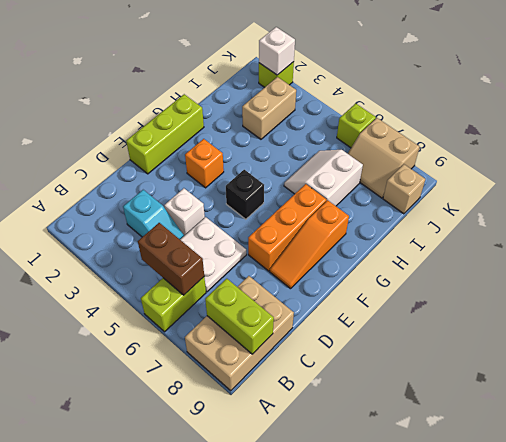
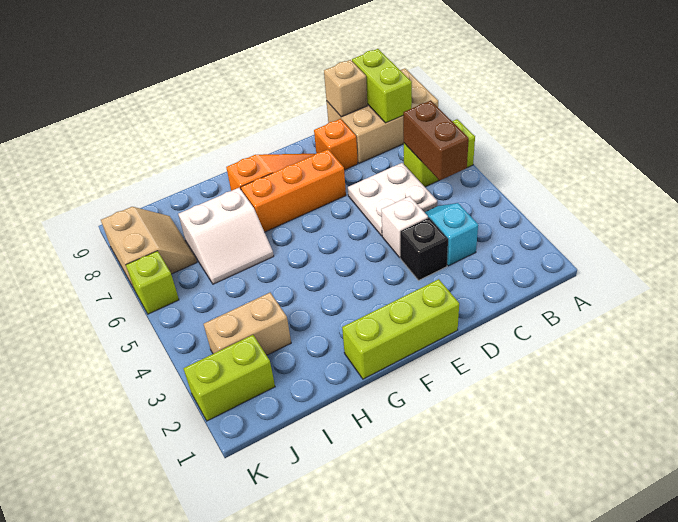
orange brick F3 level 1 -> orange brick D8 level 1
black brick F5 level 1 -> black brick D3 level 1
tan brick J9 level 1 -> tan brick C9 level 2
lime brick K2 level 1 -> lime brick J2:K2 level 1
white brick K2 level 2 -> none

